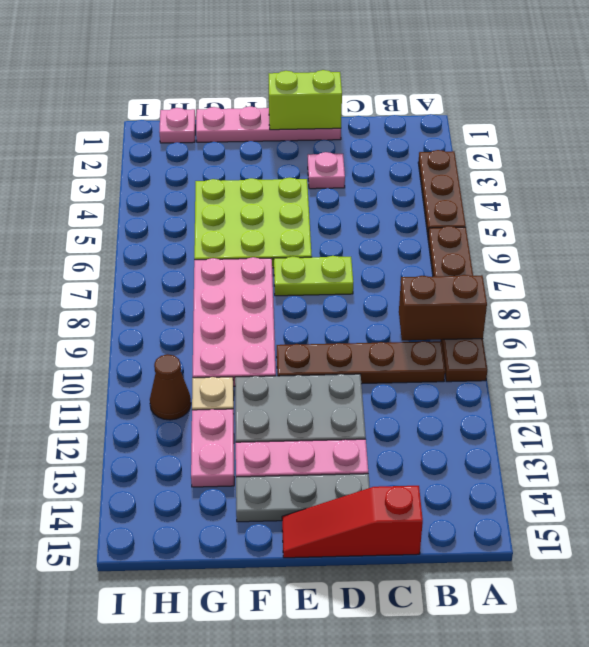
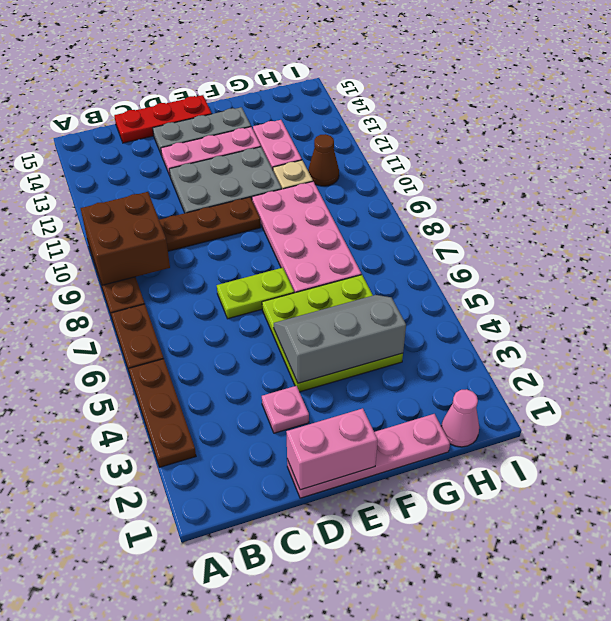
brown brick A9:B9 level 2 -> brown brick A9:B10 level 2
red slope C15:E15 level 1 top C -> red plate C15:E15 level 1
lime brick D1:E1 level 2 -> pink brick D1:E1 level 2
none -> grey slope E4:G5 level 2 top 4
pink plate H1 level 1 -> pink cone H1 level 1

